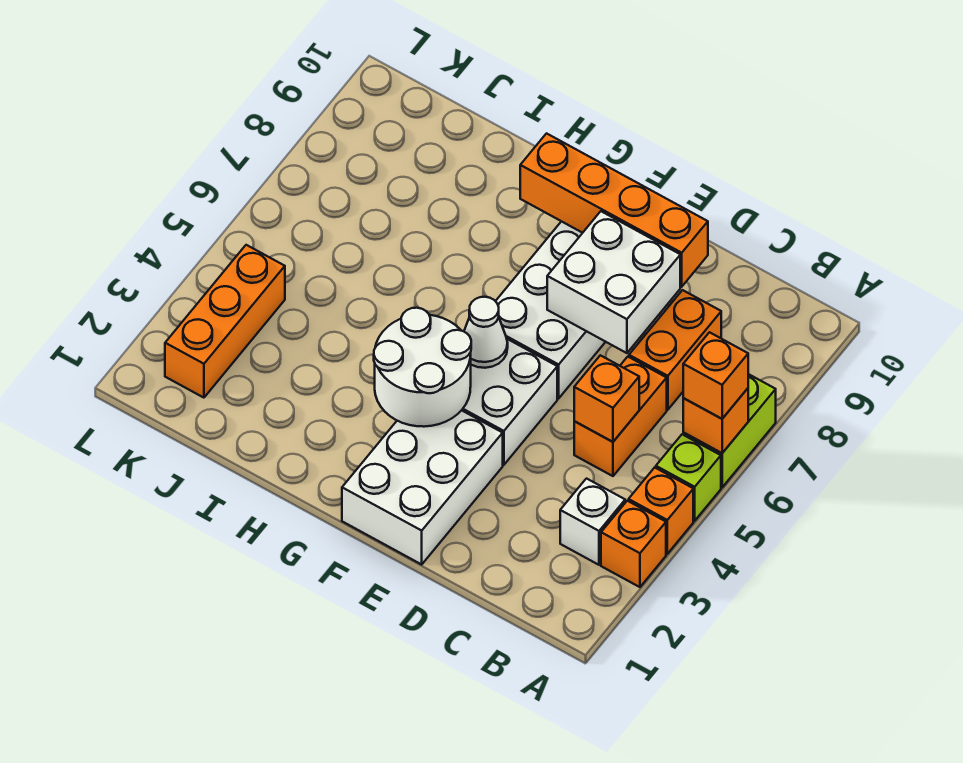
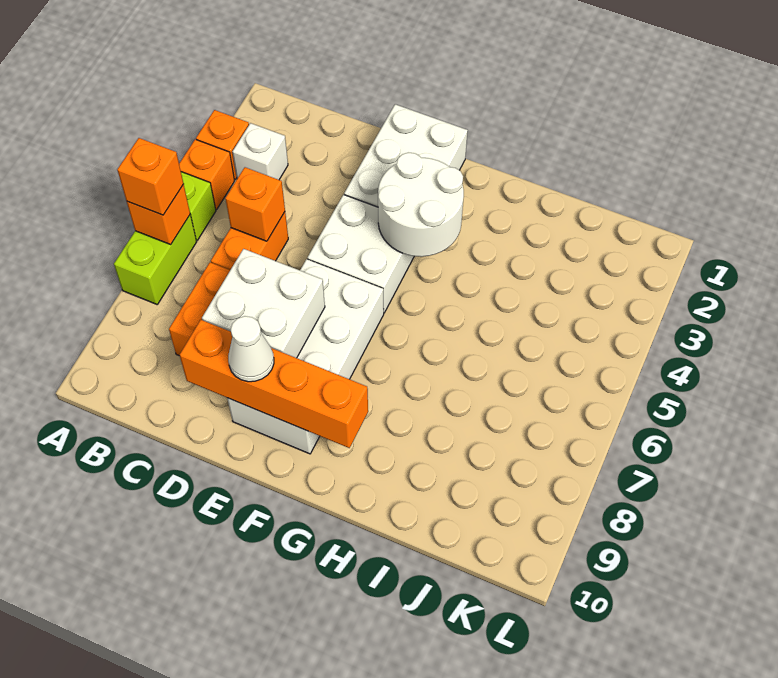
white cone F5 level 2 -> white cone E9 level 3
orange brick K2:K4 level 1 -> none

